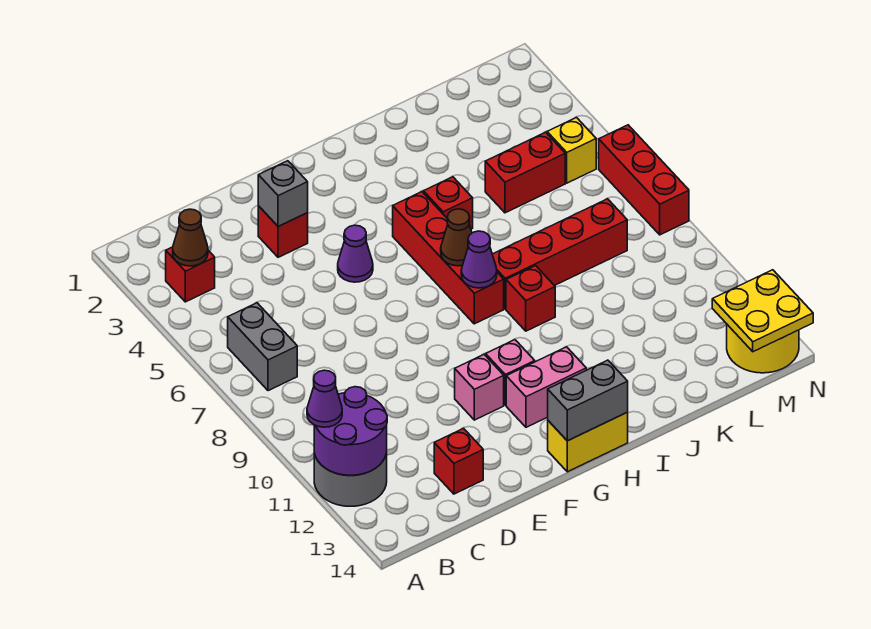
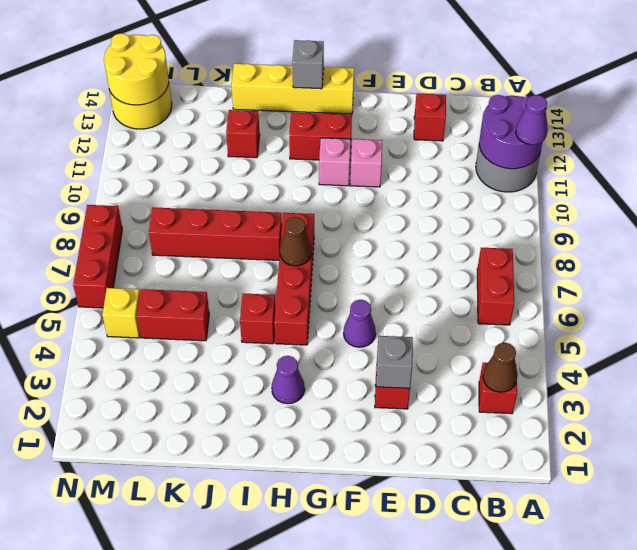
grey brick B6:B7 level 1 -> red brick B6:B7 level 1
pink brick G12:H12 level 1 -> red brick G12:H12 level 1
yellow brick G14:H14 level 1 -> yellow brick G14:J14 level 1
grey brick G14:H14 level 2 -> grey brick H14 level 2
purple cone H8 level 2 -> purple cone H3 level 1
red brick I9 level 1 -> red brick J12 level 1
yellow plate M13:N14 level 2 -> yellow round brick M13:N14 level 2

